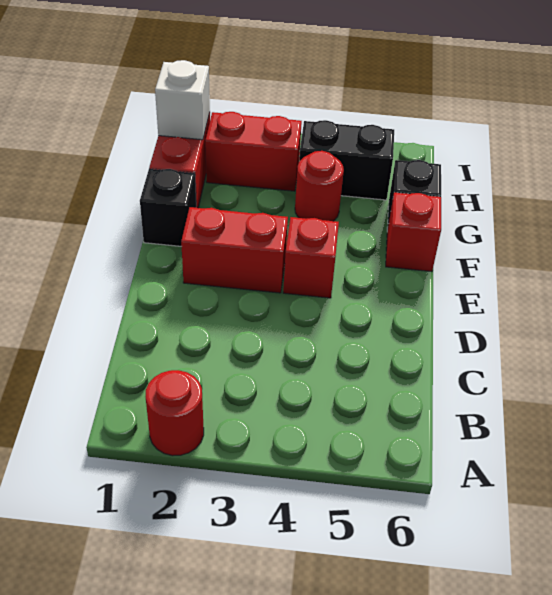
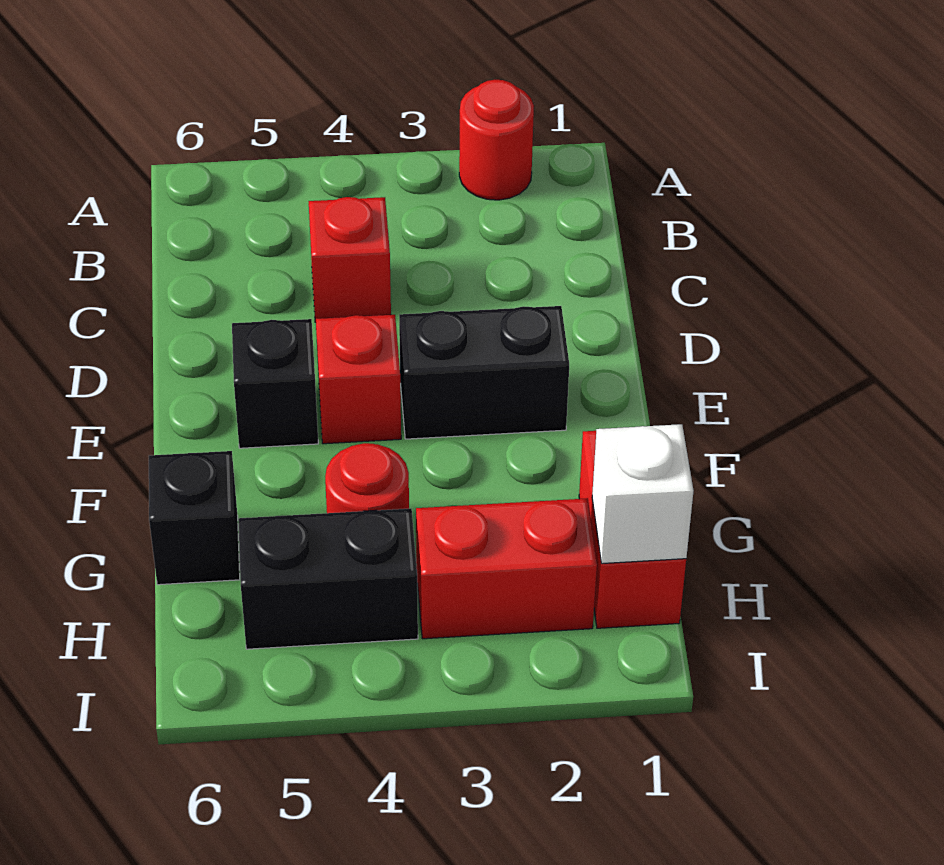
red brick E2:E3 level 1 -> black brick E2:E3 level 1
black brick F1 level 1 -> black brick E5 level 1
red brick F6 level 1 -> red brick C4 level 1

